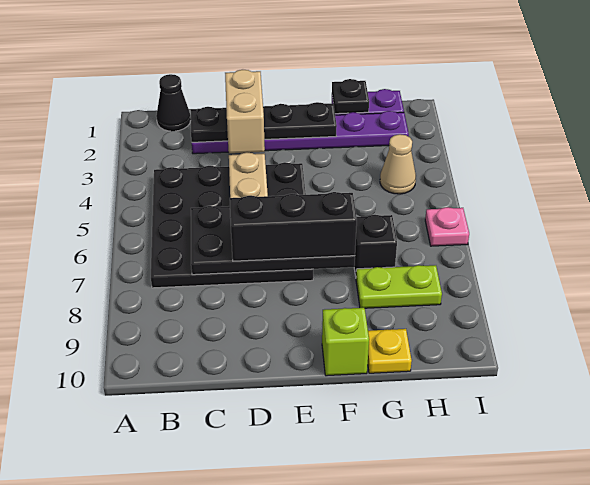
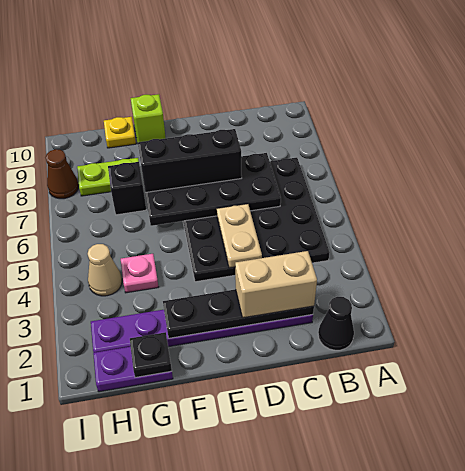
tan brick D2:D3 level 3 -> tan brick C2:D2 level 3
pink plate I6 level 1 -> pink plate G4 level 1
none -> brown cone I8 level 1

